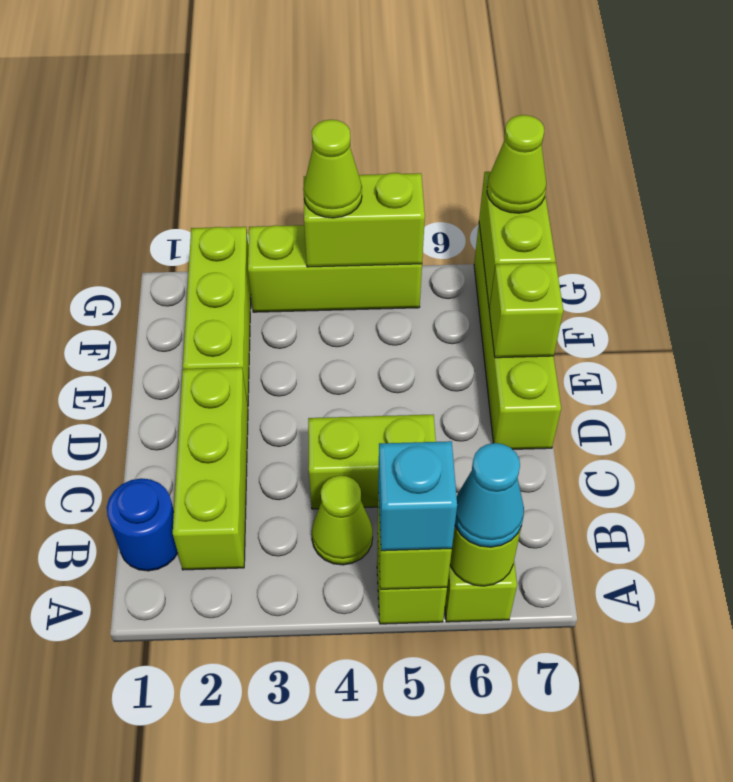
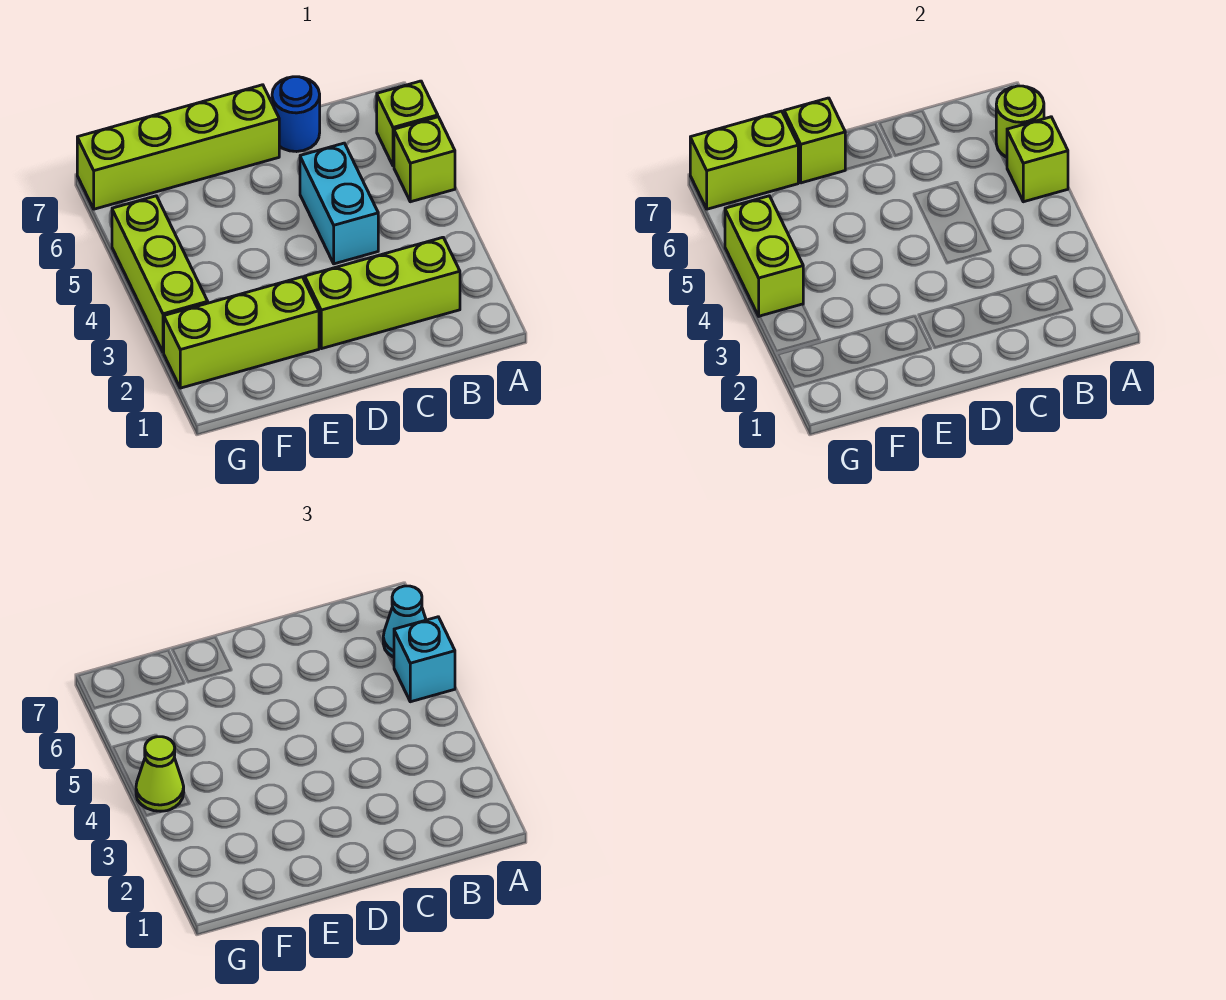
blue round brick B1 level 1 -> blue round brick C7 level 1
lime cone B4 level 1 -> none
lime brick C4:C5 level 1 -> cyan brick C4:C5 level 1
lime cone G7 level 3 -> none

